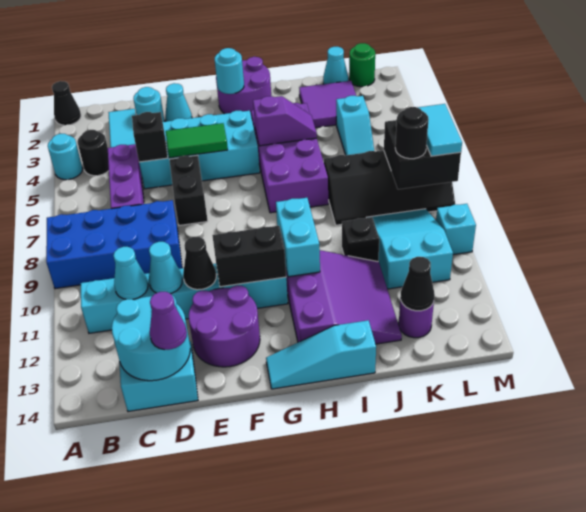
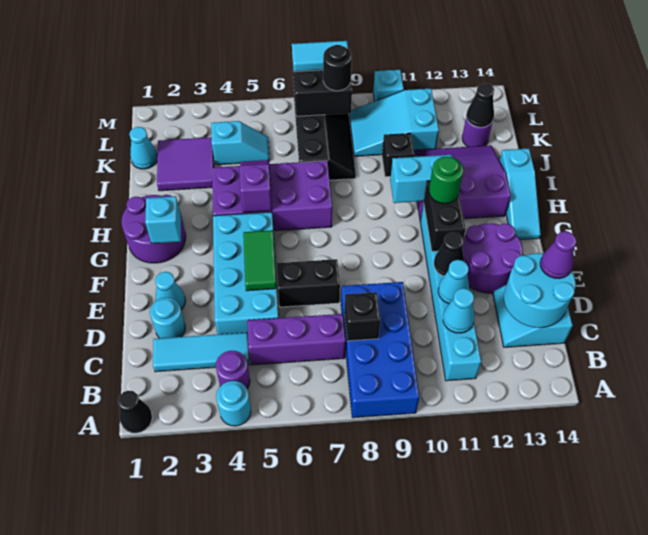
black round brick B4 level 1 -> purple round brick B4 level 1
black brick D5 level 2 -> black brick C8 level 2
cyan round brick G2 level 2 -> cyan brick G2 level 2
green round brick L1 level 1 -> green round brick G11 level 3

